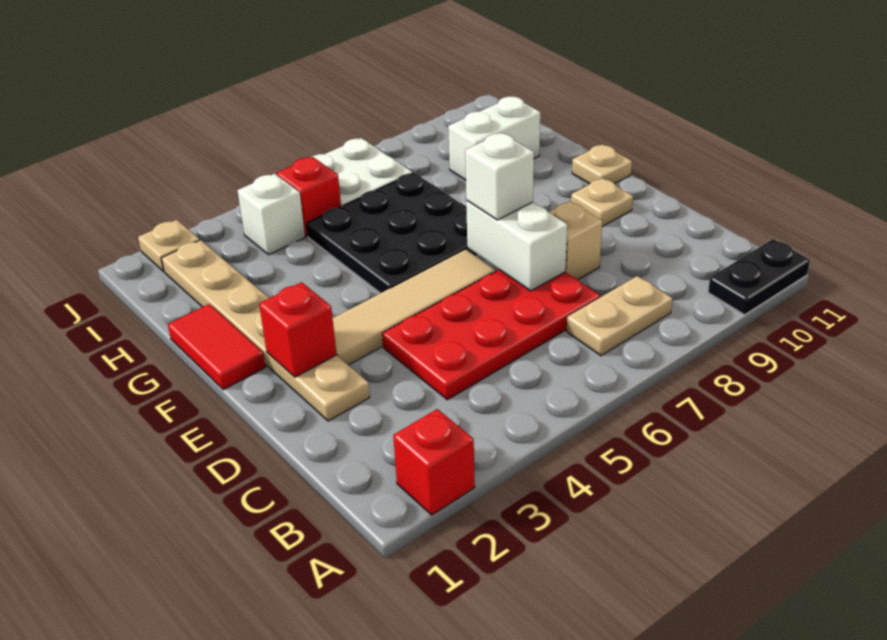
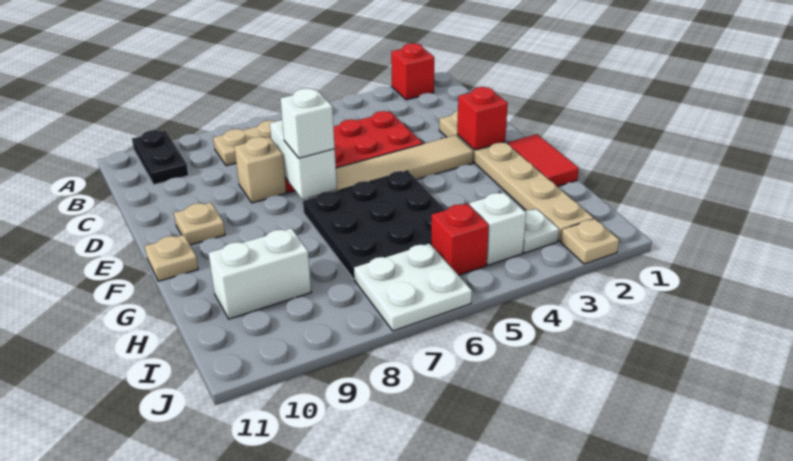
black plate A10:A11 level 1 -> black plate A10:B10 level 1
none -> white plate I3 level 1

